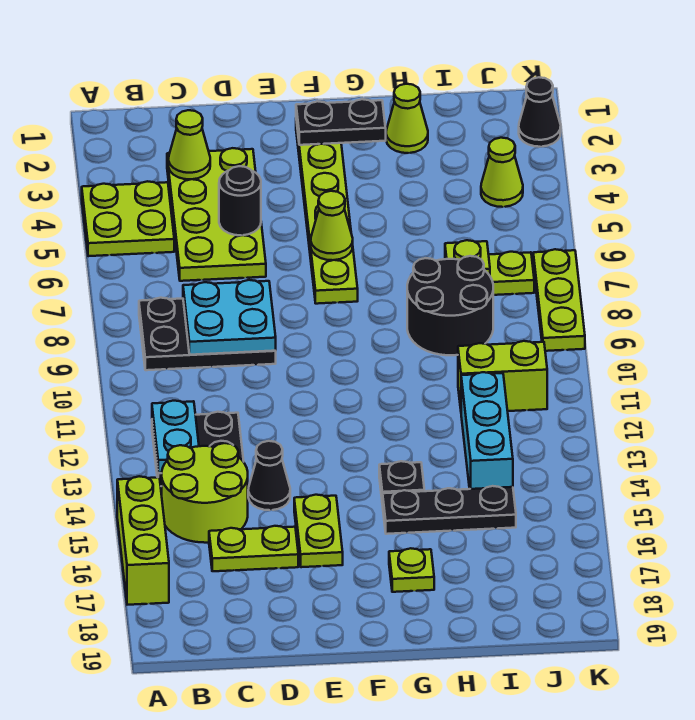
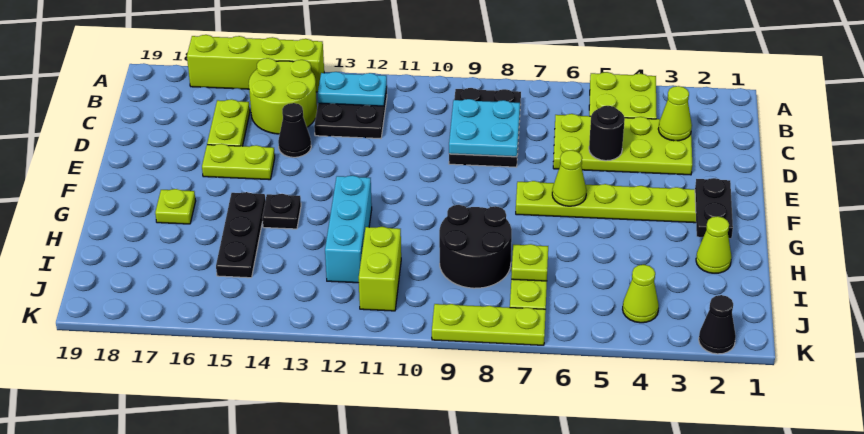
lime brick A15:A17 level 1 -> lime brick A14:A17 level 1
cyan brick I12:I14 level 1 -> cyan brick G12:I12 level 1

